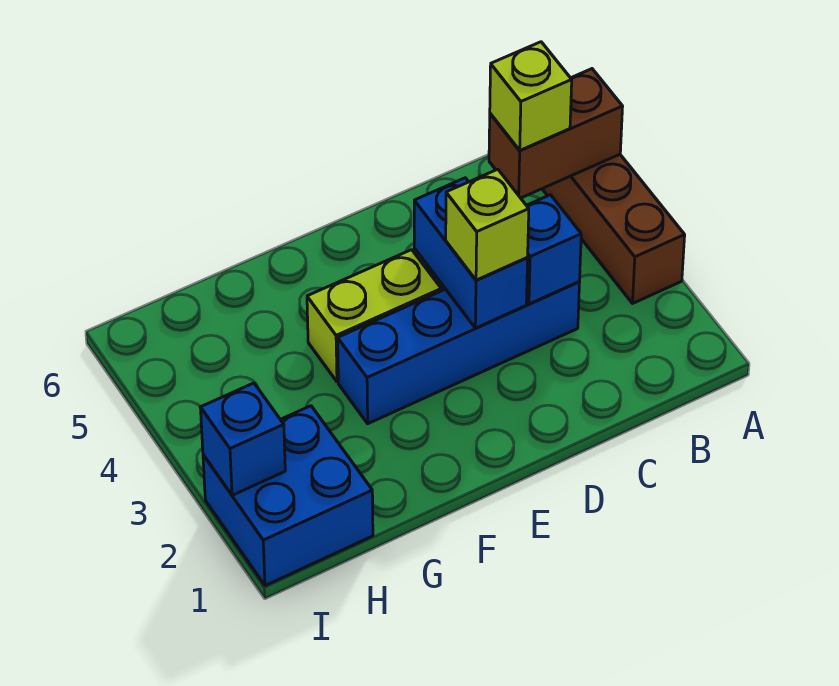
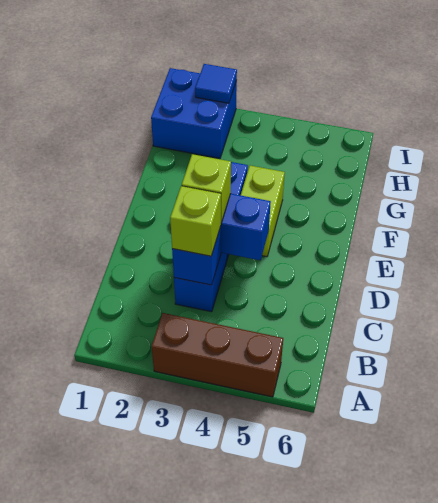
brown brick A5:B5 level 2 -> none
lime brick B5 level 3 -> lime brick C3 level 3
blue brick I2 level 2 -> blue tile I2 level 2

